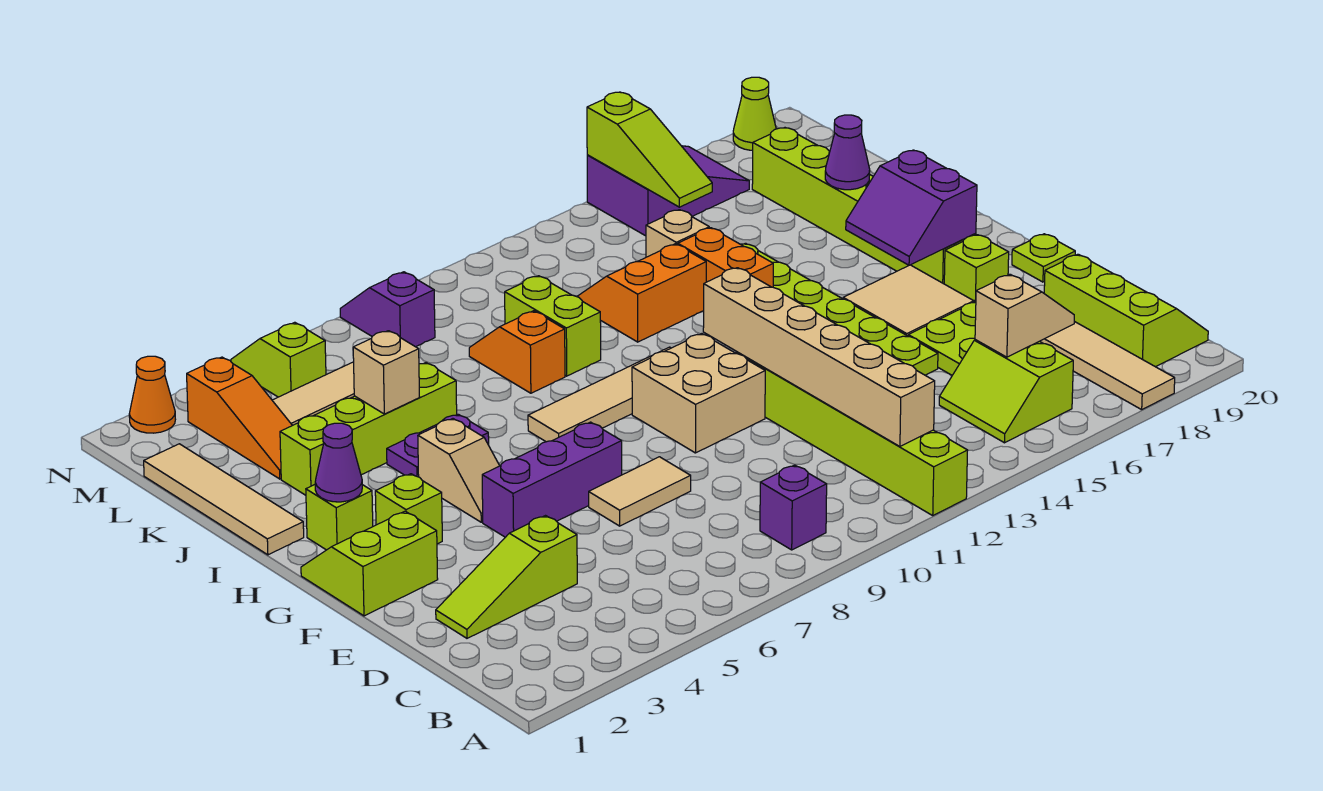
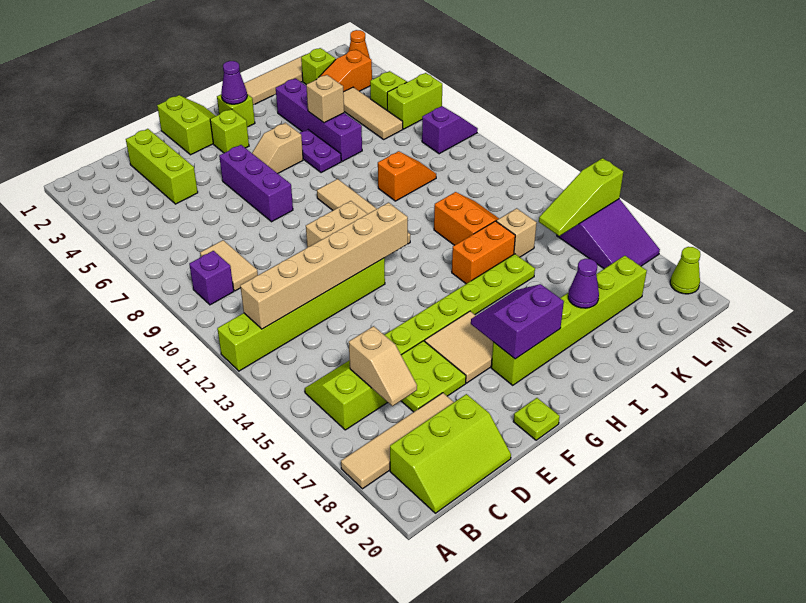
lime slope D2:D4 level 1 top 4 -> lime brick D2:D4 level 1
tan tile E7:E8 level 1 -> tan tile C8:C9 level 1
lime brick F18 level 1 -> lime brick L2 level 1
lime brick J3:J6 level 1 -> purple brick J3:J6 level 1
lime brick J10:K10 level 1 -> lime brick M6:N6 level 1

